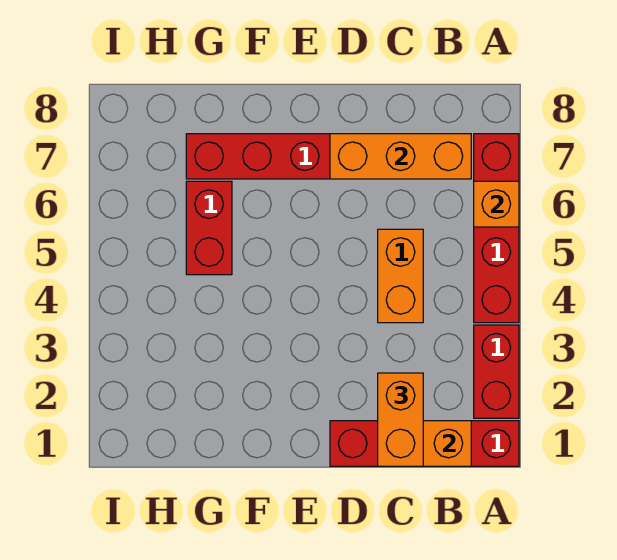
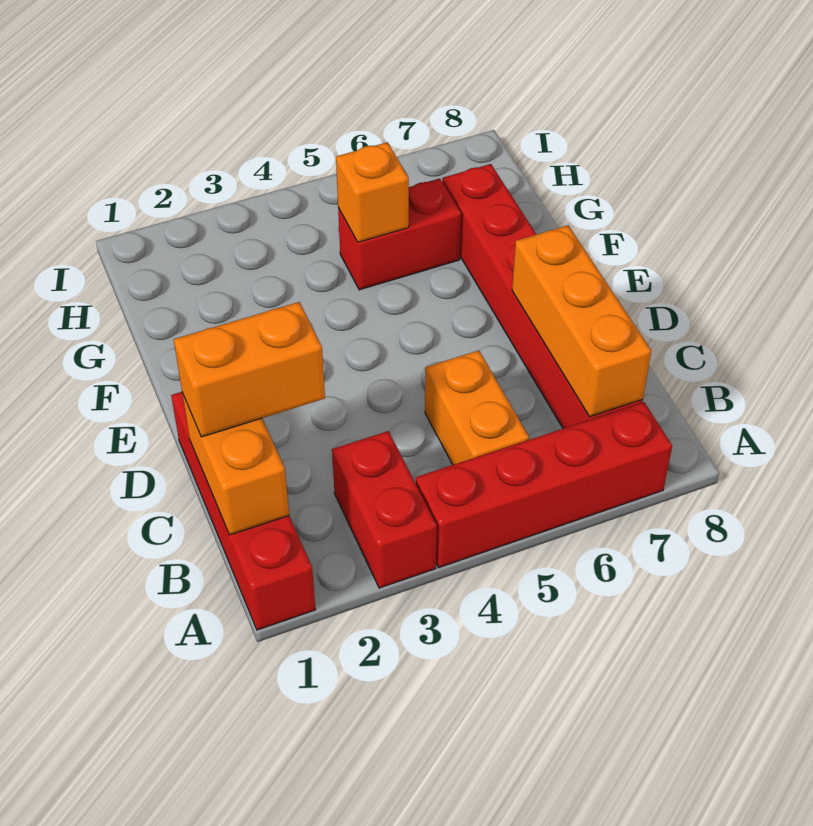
red brick A2:A3 level 1 -> red brick A3:B3 level 1
orange brick A6 level 2 -> orange brick G5 level 2
orange brick C4:C5 level 1 -> orange brick B5:C5 level 1

